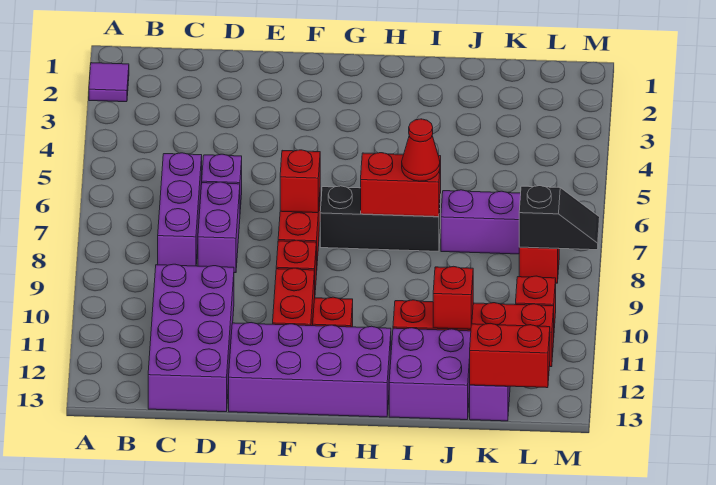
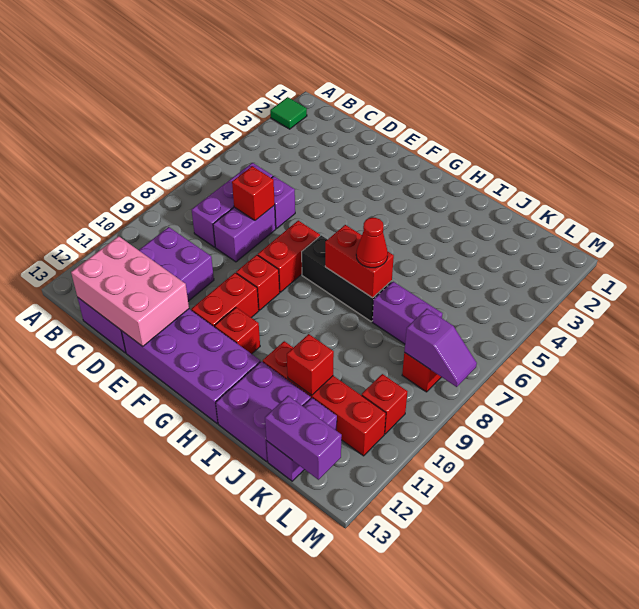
purple tile A2 level 1 -> green tile A2 level 1
none -> pink brick C12:E13 level 2
red brick F7 level 2 -> red brick D7 level 2
red brick K13:L13 level 2 -> purple brick K13:L13 level 2
black slope L8:M8 level 2 top L -> purple slope L8:M8 level 2 top L

